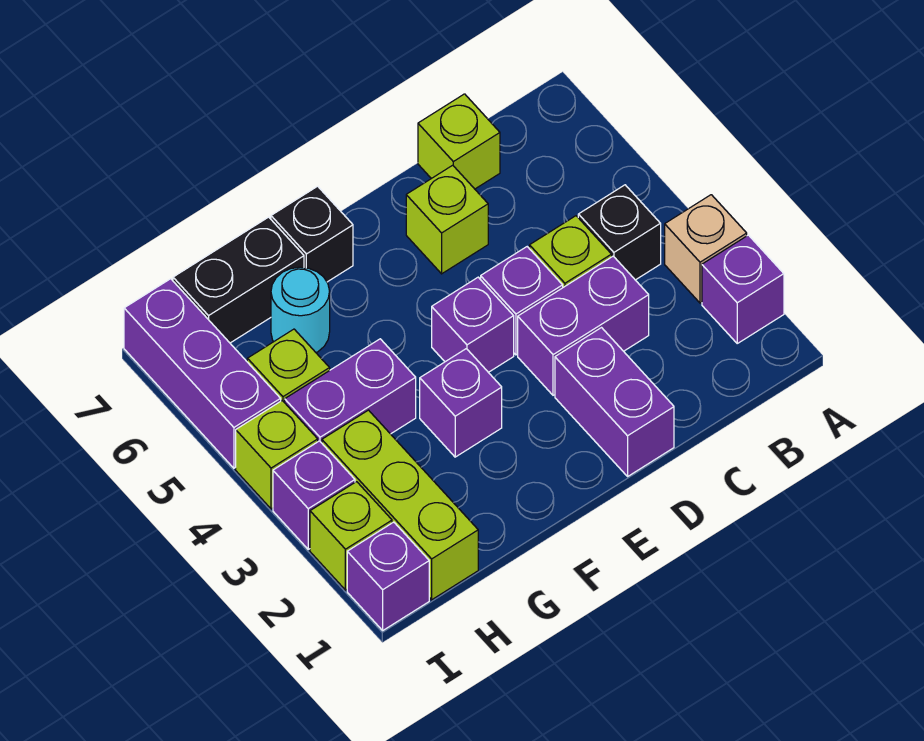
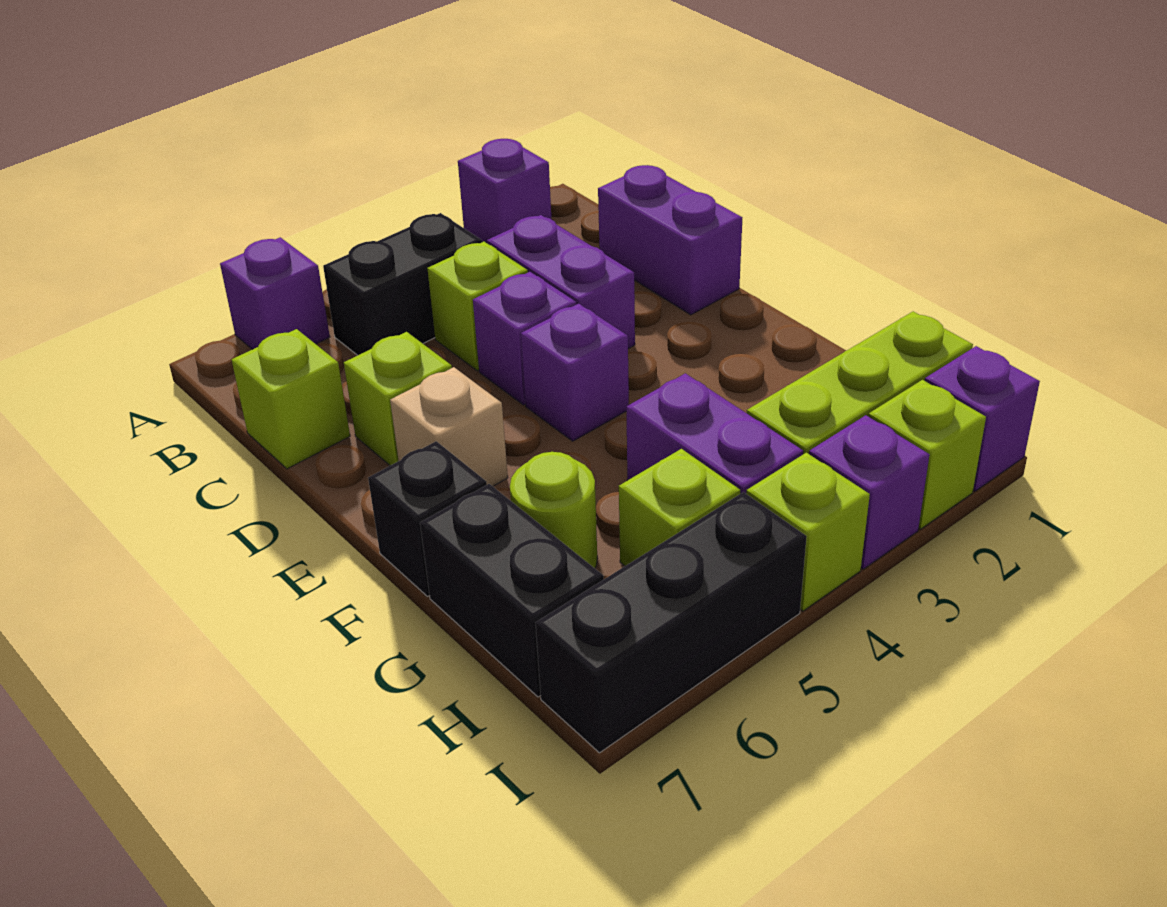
tan brick A3 level 1 -> tan brick E6 level 1
black brick B4 level 1 -> black brick B4:B5 level 1
purple brick D1:D2 level 1 -> purple brick C1:D1 level 1
purple brick F3 level 1 -> purple brick A6 level 1
cyan round brick G6 level 1 -> lime round brick G6 level 1
purple brick I5:I7 level 1 -> black brick I5:I7 level 1

